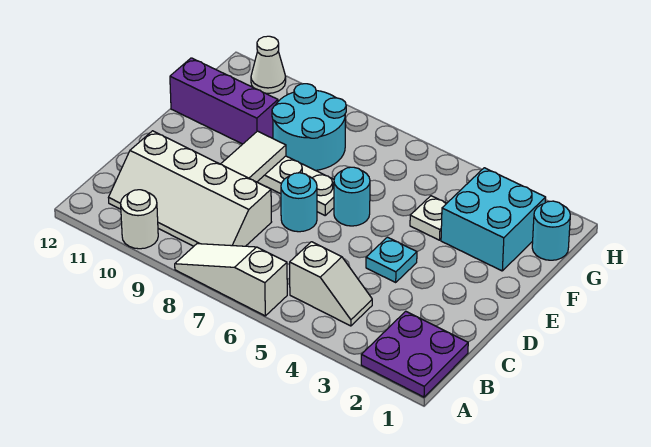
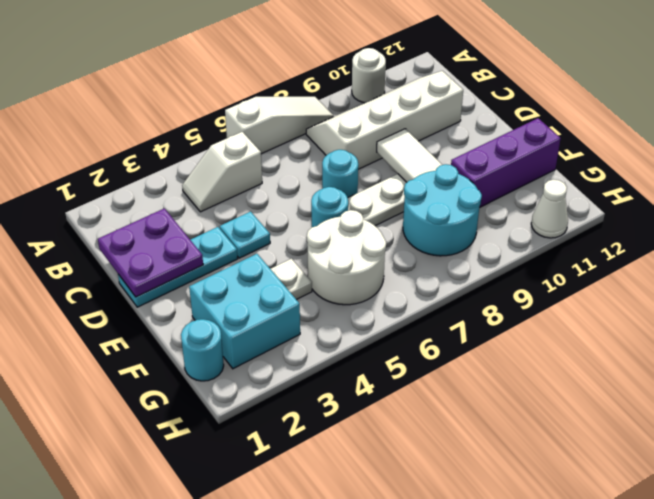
purple plate A1:B2 level 1 -> purple plate C1:D2 level 2
none -> cyan plate D1:D3 level 1
none -> white round brick F5:G6 level 1

